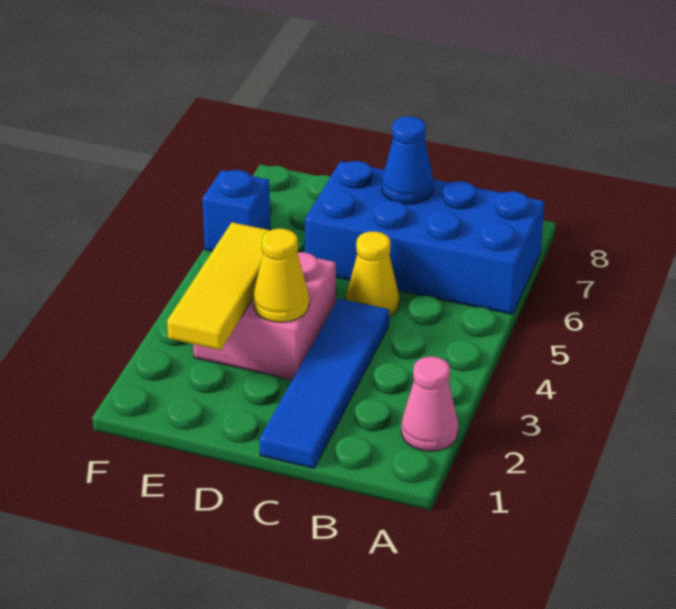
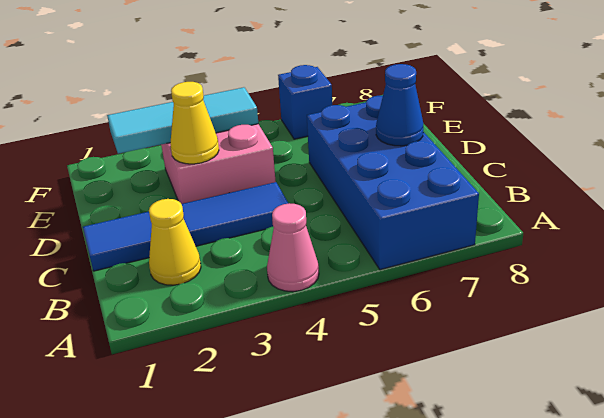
pink cone A2 level 1 -> pink cone A4 level 1
yellow cone C5 level 1 -> yellow cone B2 level 1
yellow tile E2:E4 level 2 -> cyan tile E2:E4 level 2

